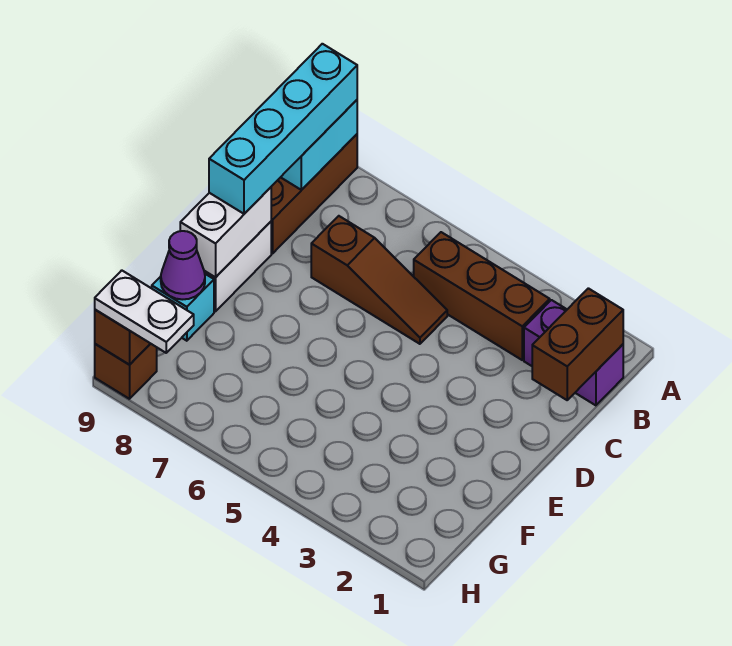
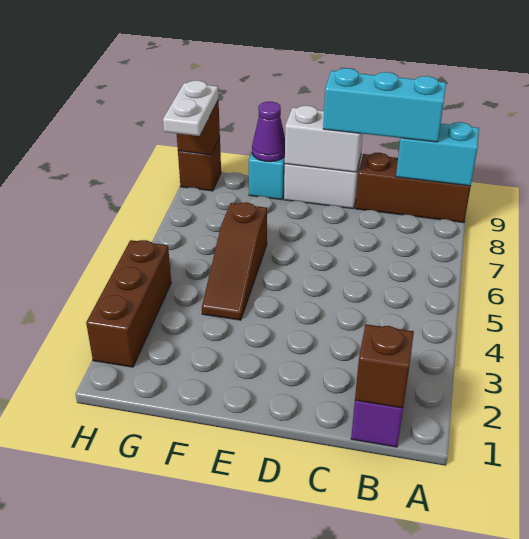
cyan brick A9:D9 level 3 -> cyan brick B9:D9 level 3
brown brick B1:C1 level 2 -> brown brick B1 level 2
brown brick B3:B5 level 1 -> brown brick H2:H4 level 1
brown slope C5:C7 level 1 top 7 -> brown slope F4:F6 level 1 top 6

